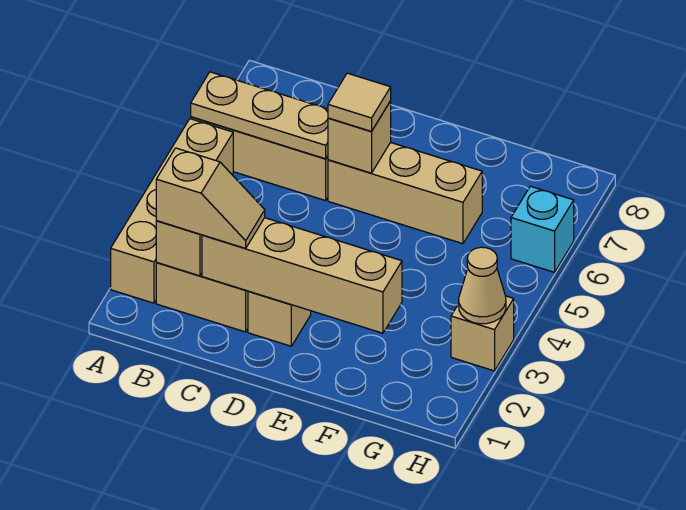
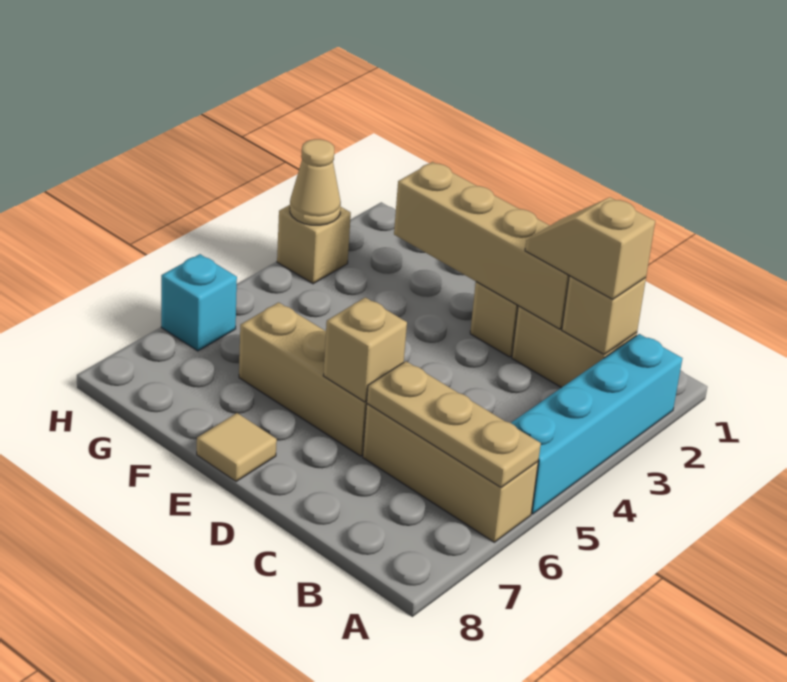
tan brick A2:A5 level 1 -> cyan brick A2:A5 level 1
tan tile D6 level 3 -> tan tile E8 level 1

